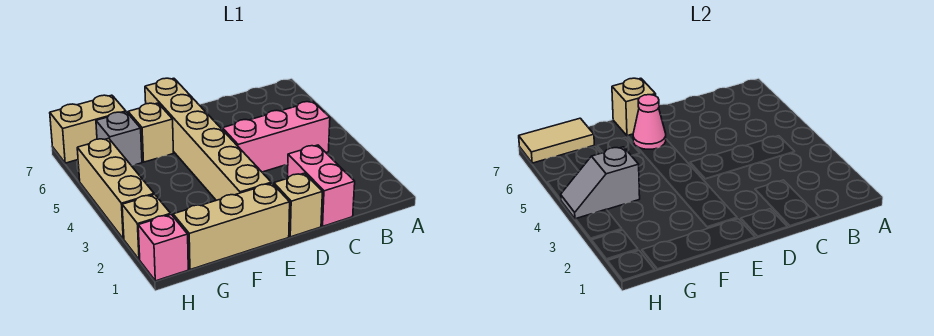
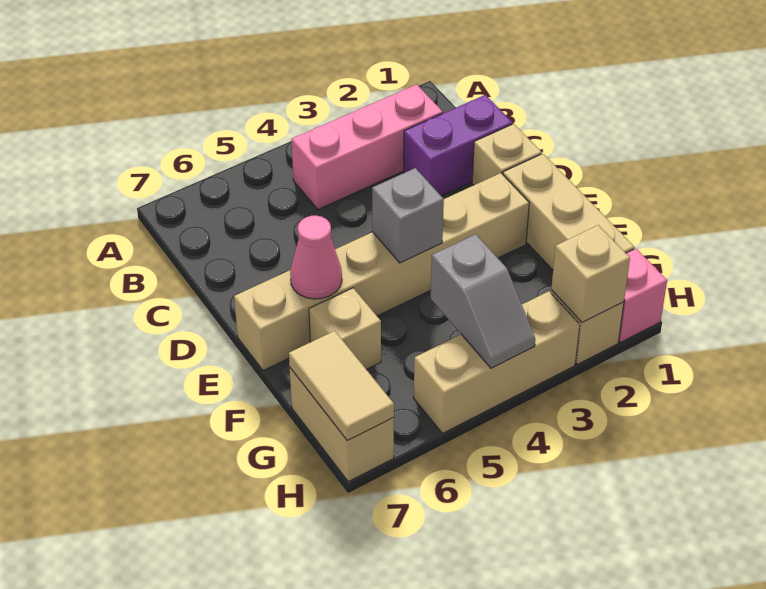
pink brick B4:D4 level 1 -> pink brick B2:B4 level 1
pink brick C1:C2 level 1 -> purple brick C1:C2 level 1
tan brick E7 level 2 -> tan brick H2 level 2
grey brick G6 level 1 -> grey brick E4 level 2

